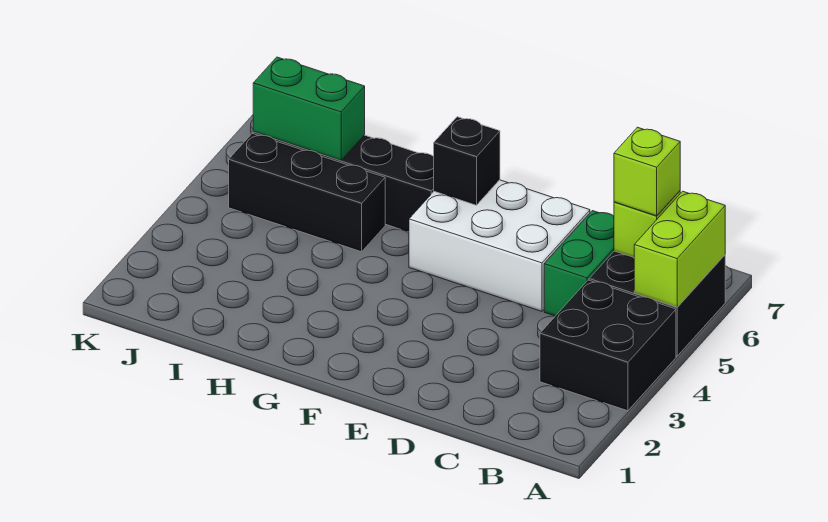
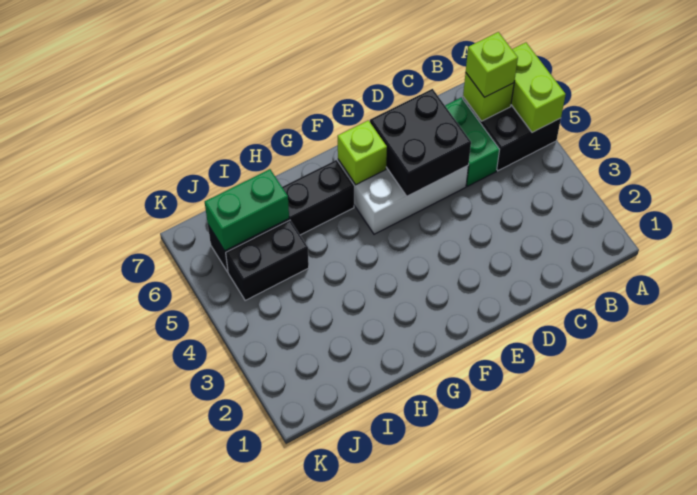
black brick A3:B4 level 1 -> black brick D5:E6 level 2
black brick F6 level 2 -> lime brick F6 level 2
black brick H5:J5 level 1 -> black brick I5:J5 level 1

